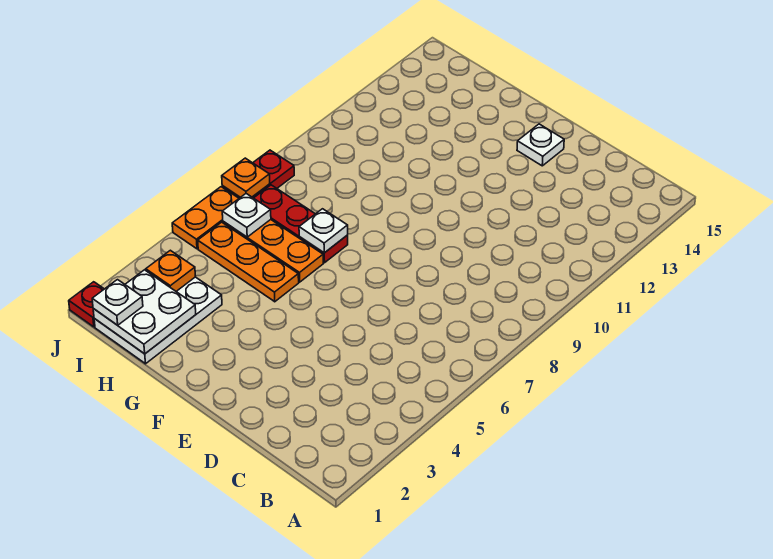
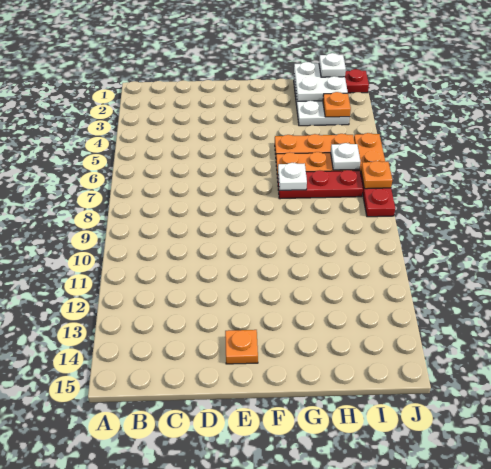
white plate E14 level 1 -> orange plate E14 level 1

